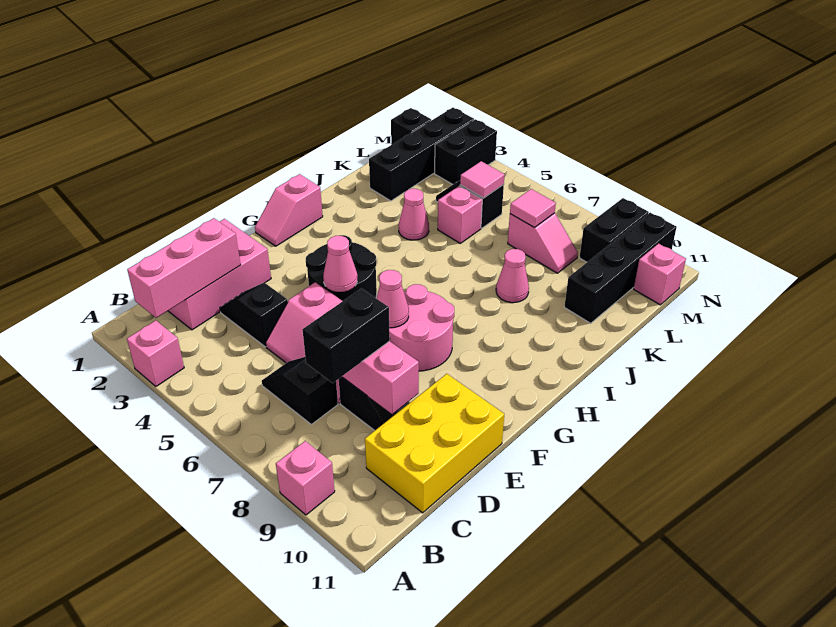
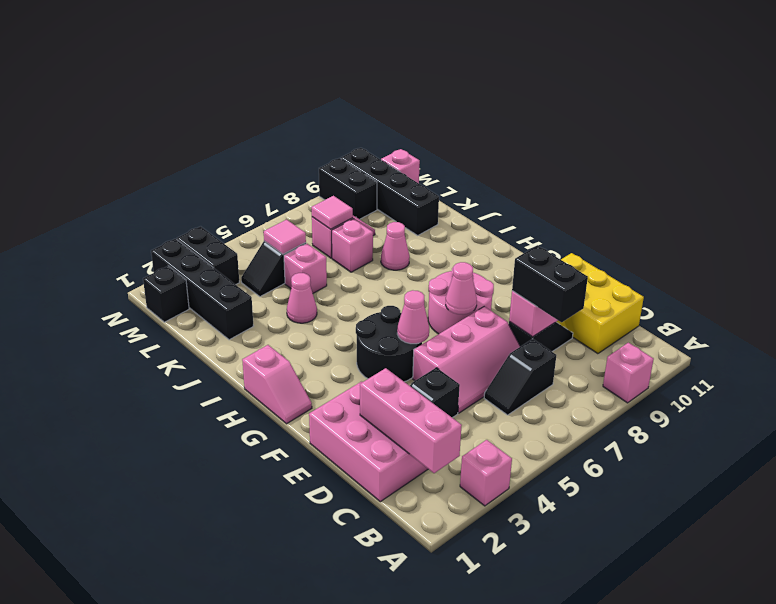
none -> pink brick K7 level 1

